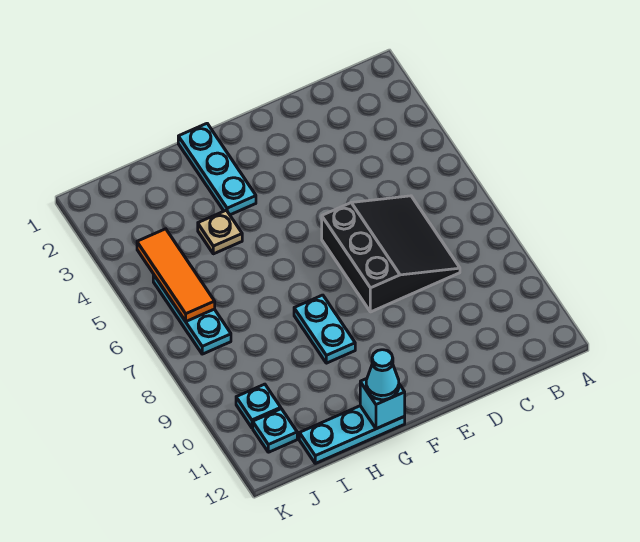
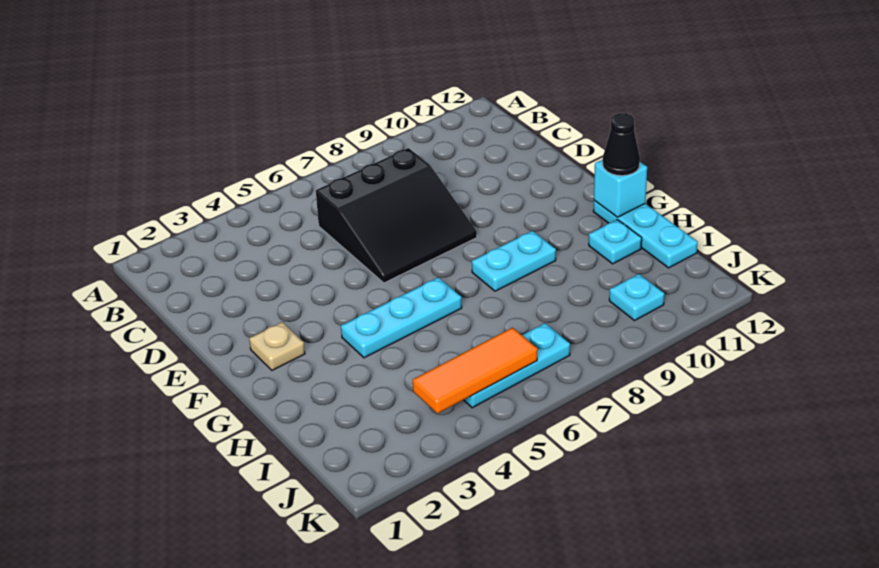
black slope C6:E8 level 1 top E -> black slope C6:E8 level 1 top C
cyan plate G1:G3 level 1 -> cyan plate G4:G6 level 1
cyan cone G12 level 3 -> black cone G12 level 3
tan plate H4 level 1 -> tan plate F2 level 1
cyan plate J11 level 1 -> cyan plate H11 level 1

